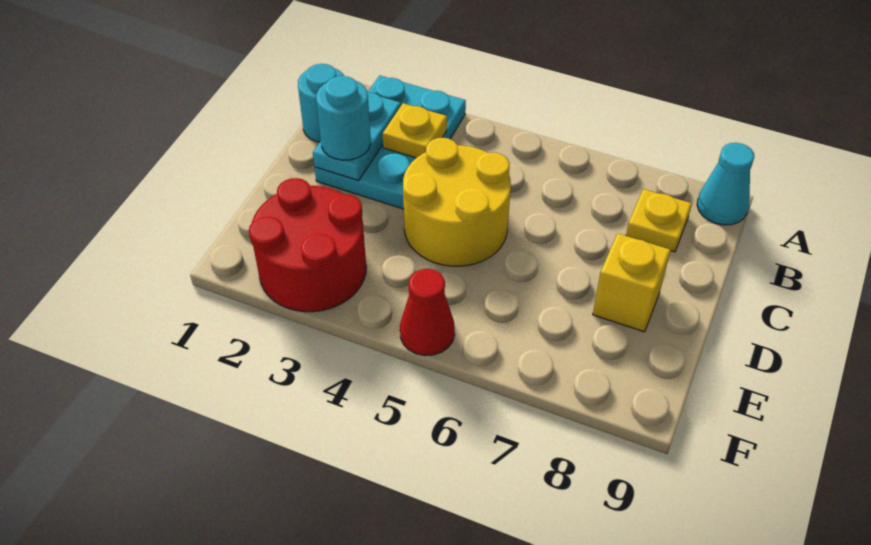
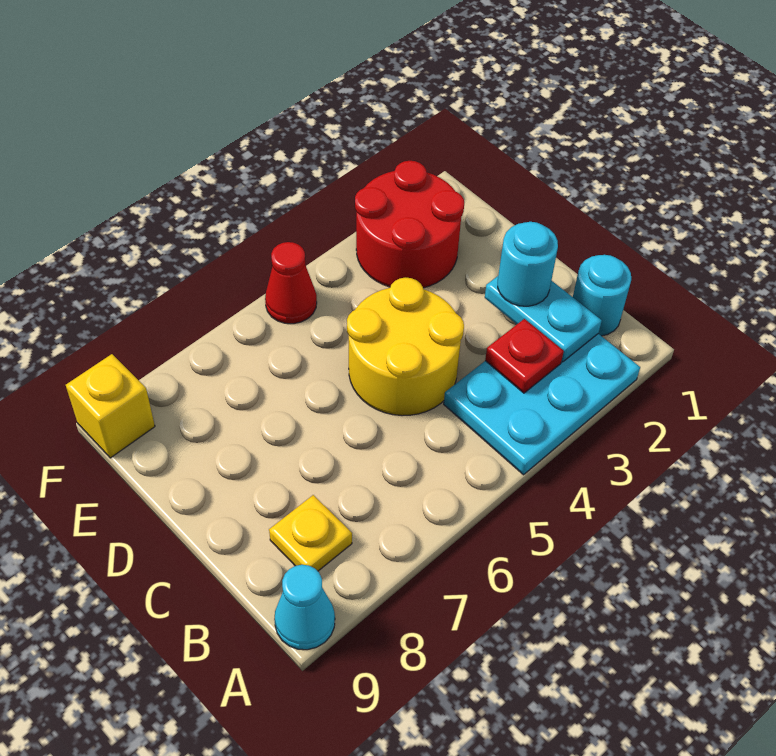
cyan plate A2:C3 level 1 -> cyan plate A2:B4 level 1
yellow plate B3 level 2 -> red plate B3 level 2
yellow brick D8 level 1 -> yellow brick F9 level 1

